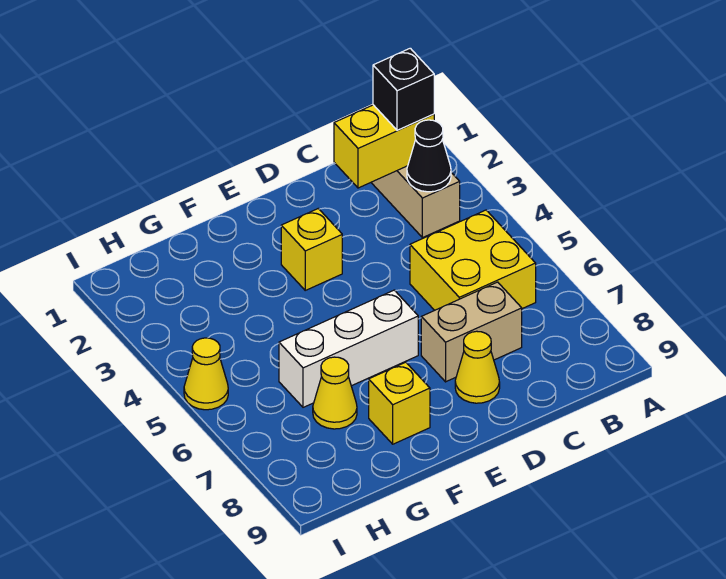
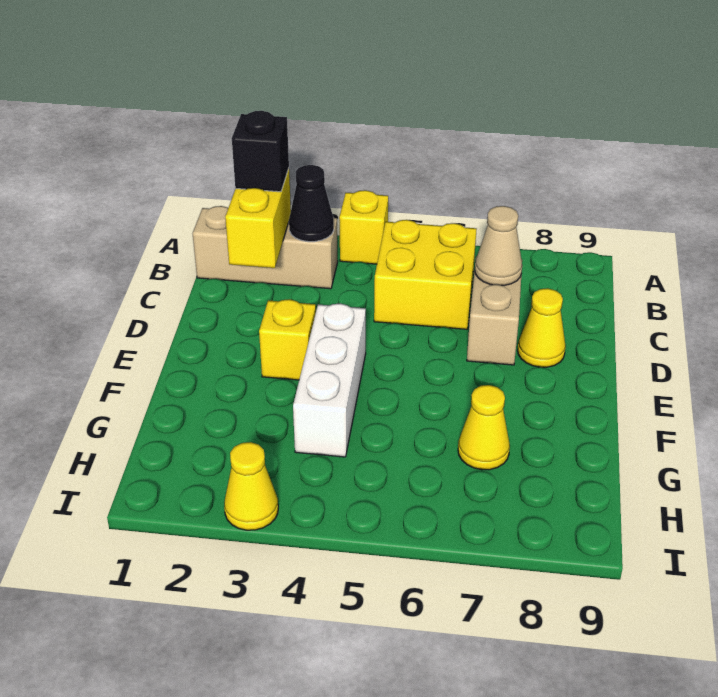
none -> tan cone C7 level 2
white brick E6:G6 level 1 -> white brick E4:G4 level 1
yellow brick F8 level 1 -> yellow brick A4 level 1
yellow cone I5 level 1 -> yellow cone I3 level 1

